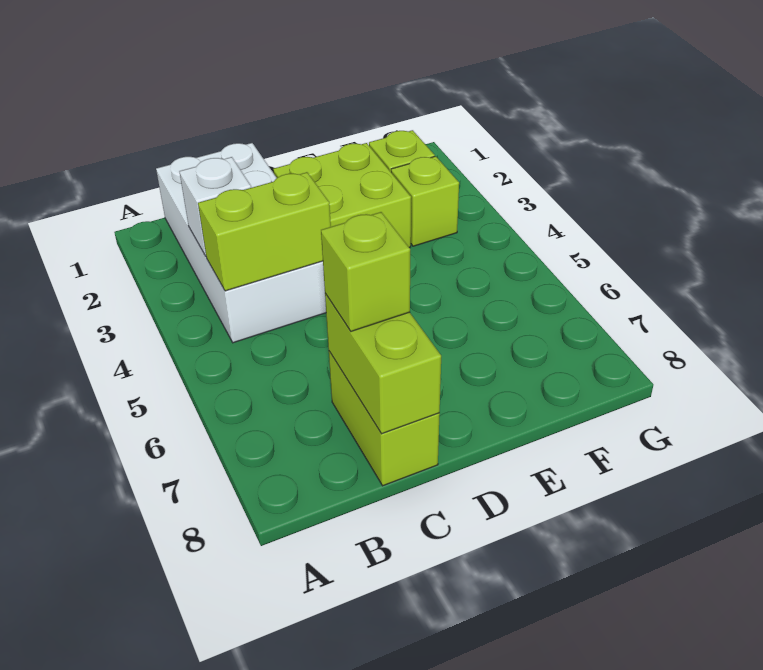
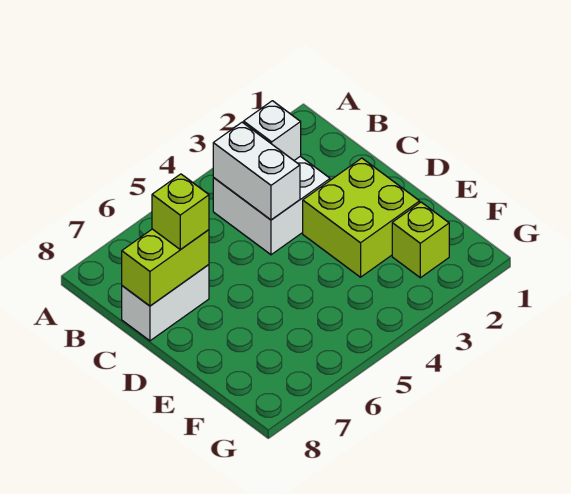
white brick B1:C4 level 1 -> white brick B3:C4 level 1
lime brick B4:C4 level 2 -> white brick B4:C4 level 2
lime brick C7:C8 level 1 -> white brick C7:C8 level 1
lime brick F3 level 1 -> none

